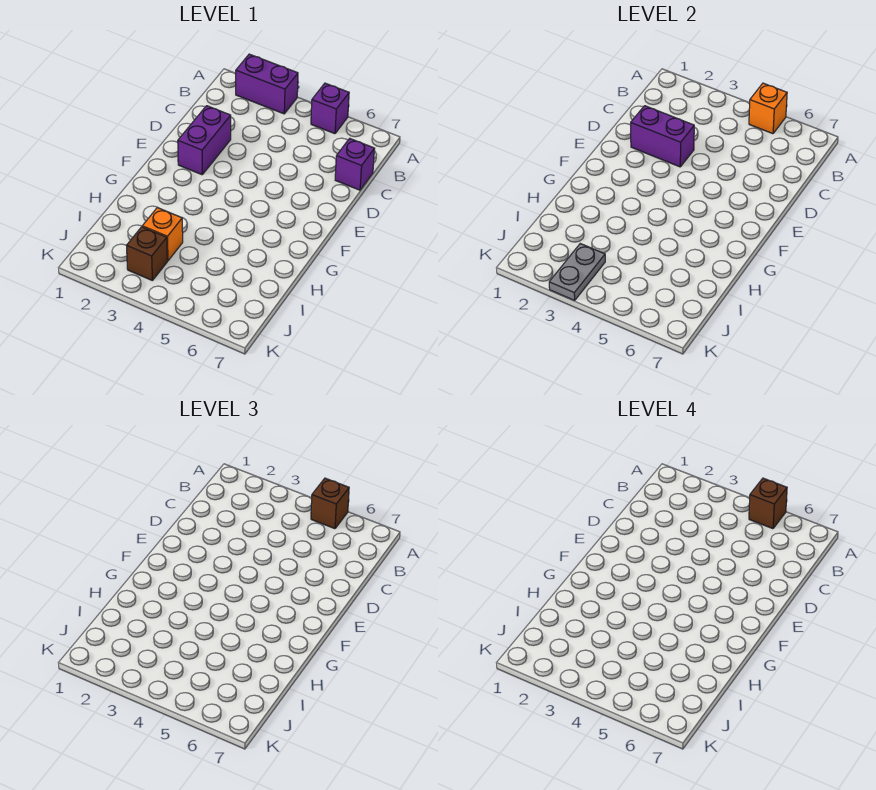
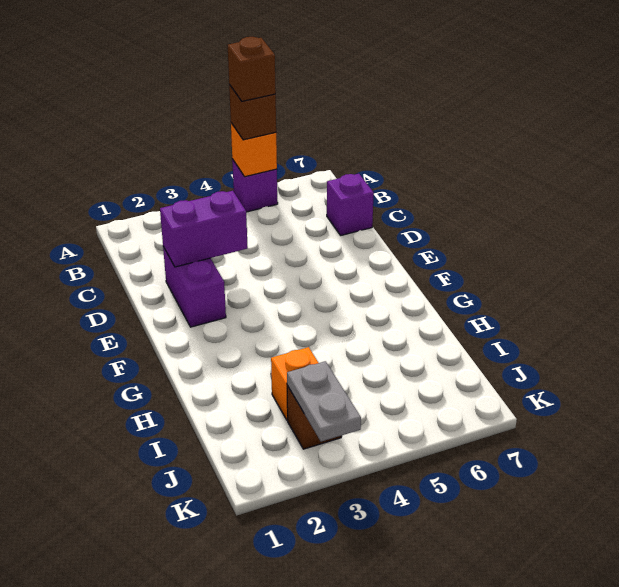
purple brick A2:A3 level 1 -> none

